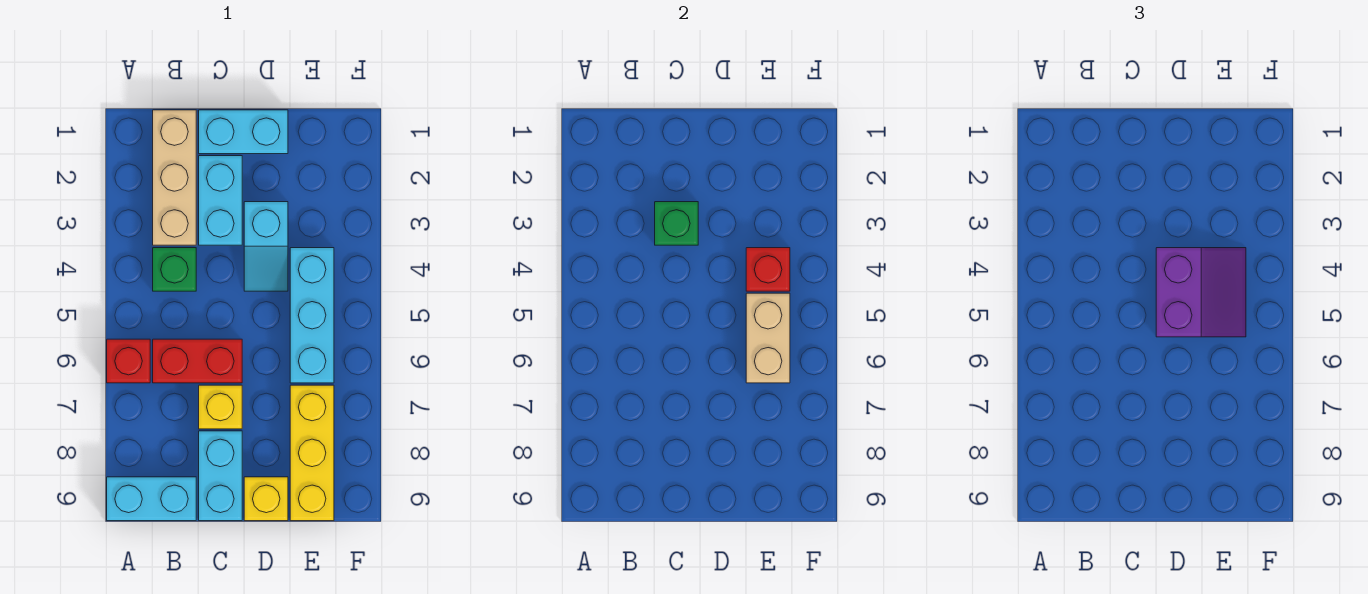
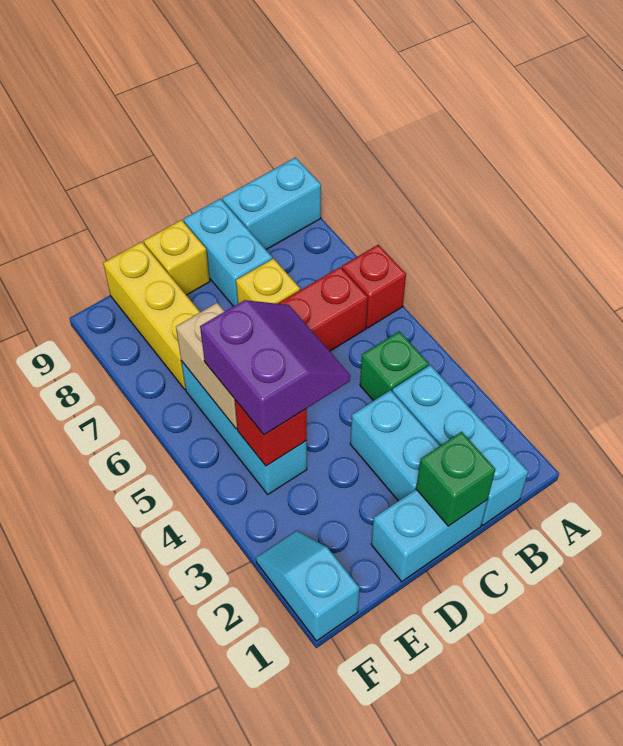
tan brick B1:B3 level 1 -> cyan brick B1:B3 level 1
green brick C3 level 2 -> green brick C1 level 2
cyan slope D3:D4 level 1 top 3 -> cyan slope F1:F2 level 1 top 1
purple slope D4:E5 level 3 top D -> purple slope D4:E5 level 3 top E

